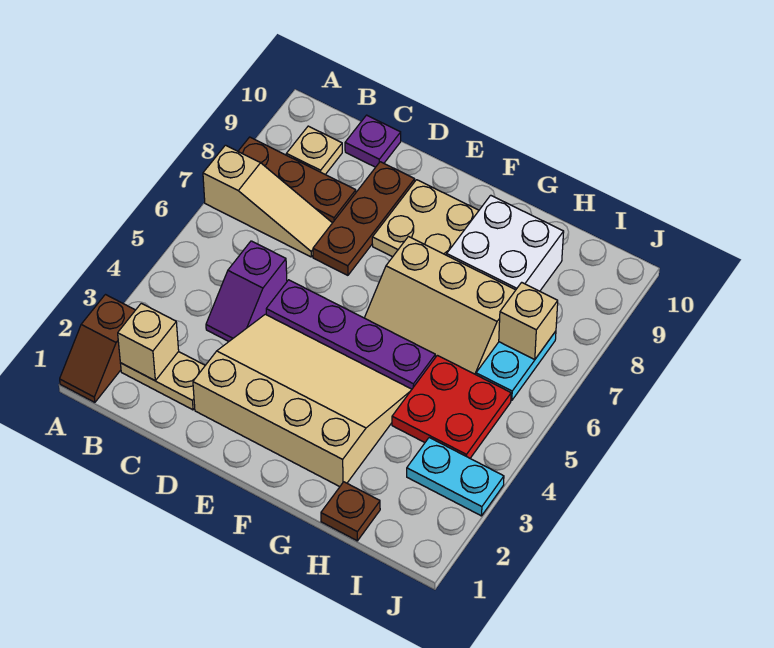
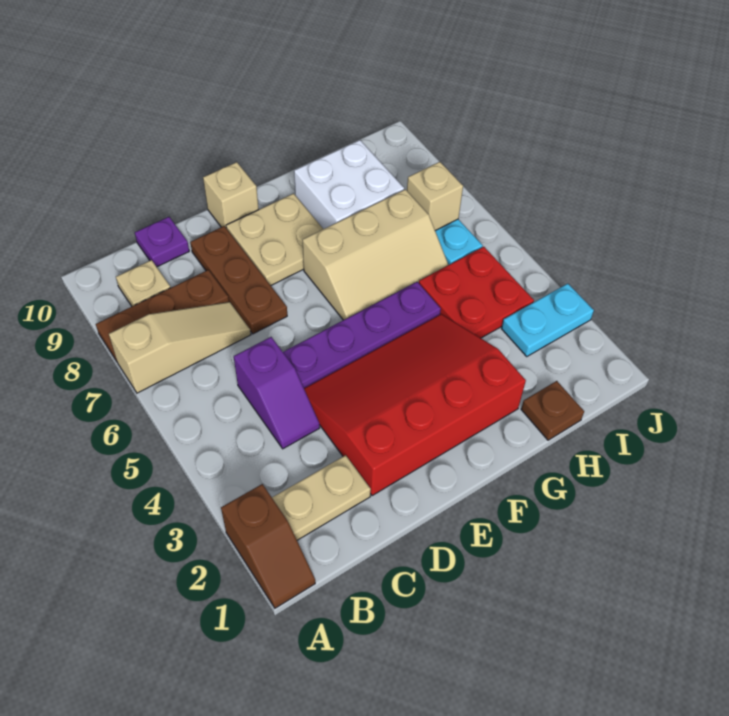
tan brick B2 level 2 -> tan brick E10 level 1
tan slope D2:G4 level 1 top 2 -> red slope D2:G4 level 1 top 2

